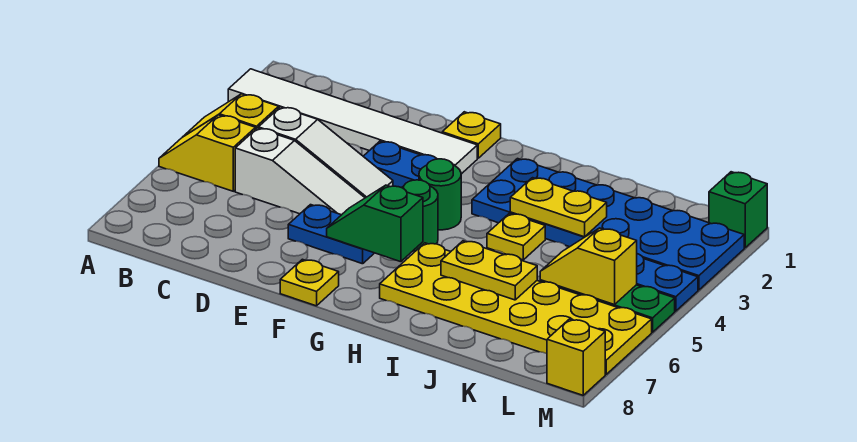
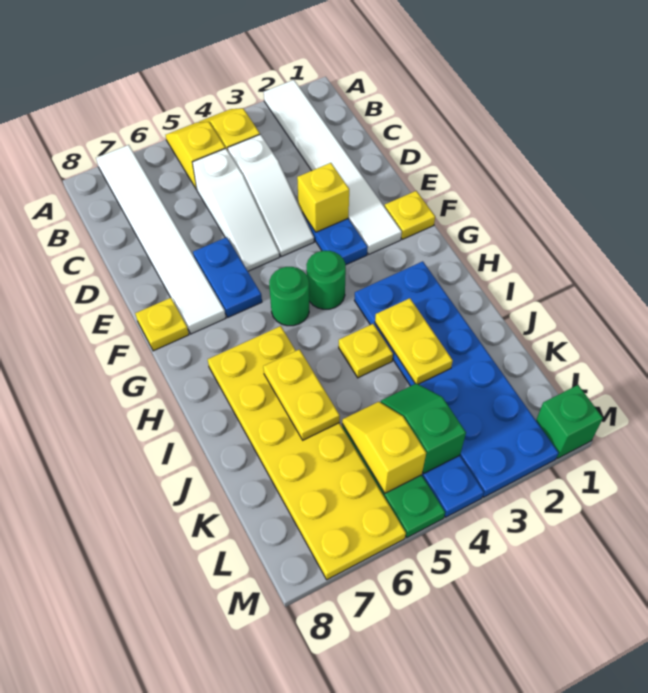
none -> white tile A7:F7 level 1
green slope F6:G6 level 2 top G -> green slope K4:L4 level 2 top L
yellow brick M8 level 1 -> yellow brick E3 level 2

